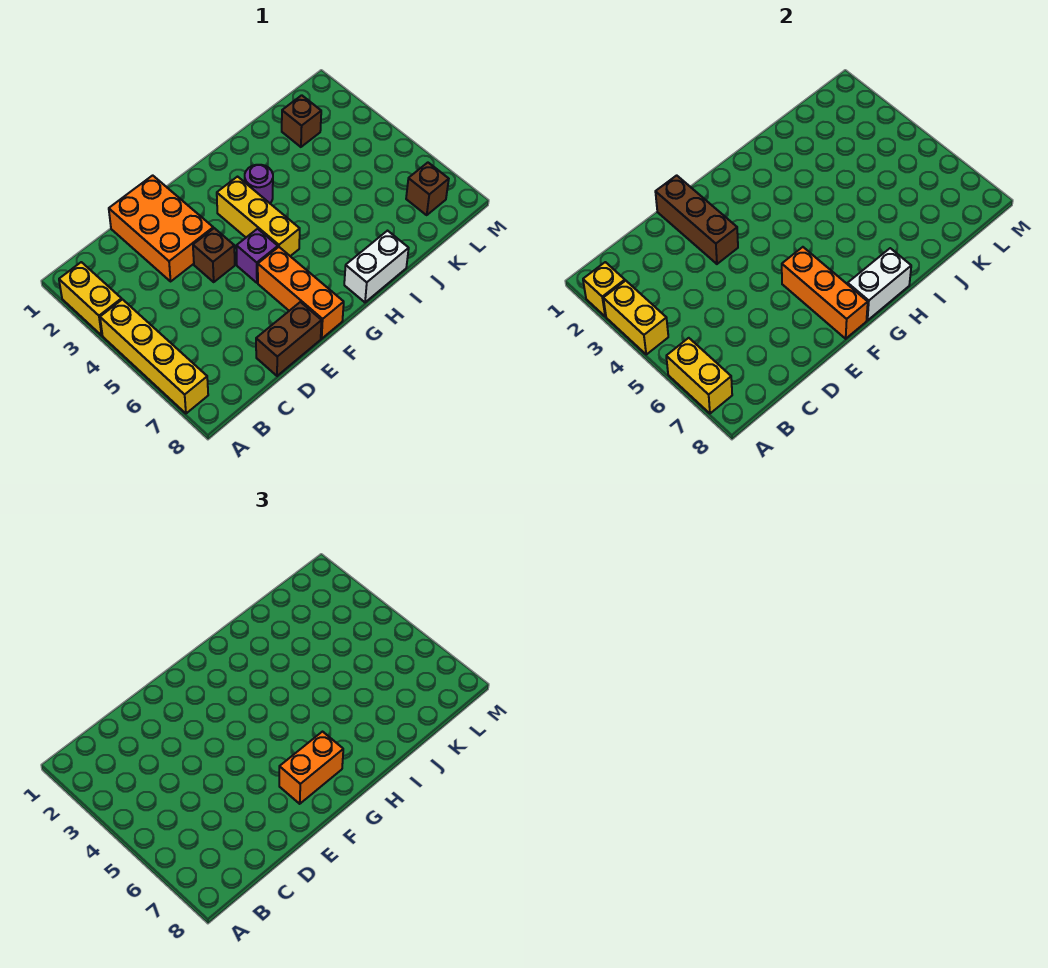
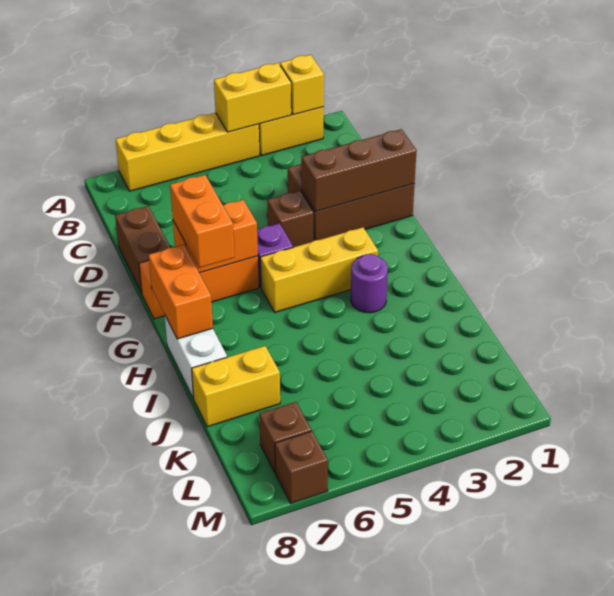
yellow brick A6:A7 level 2 -> yellow brick J7:J8 level 1
orange brick D1:E3 level 1 -> brown brick D1:E3 level 1
orange brick F6:F8 level 2 -> orange brick F6:F7 level 2
white brick G8:H8 level 2 -> orange brick G8:H8 level 2
brown brick K2 level 1 -> brown brick M7 level 1

